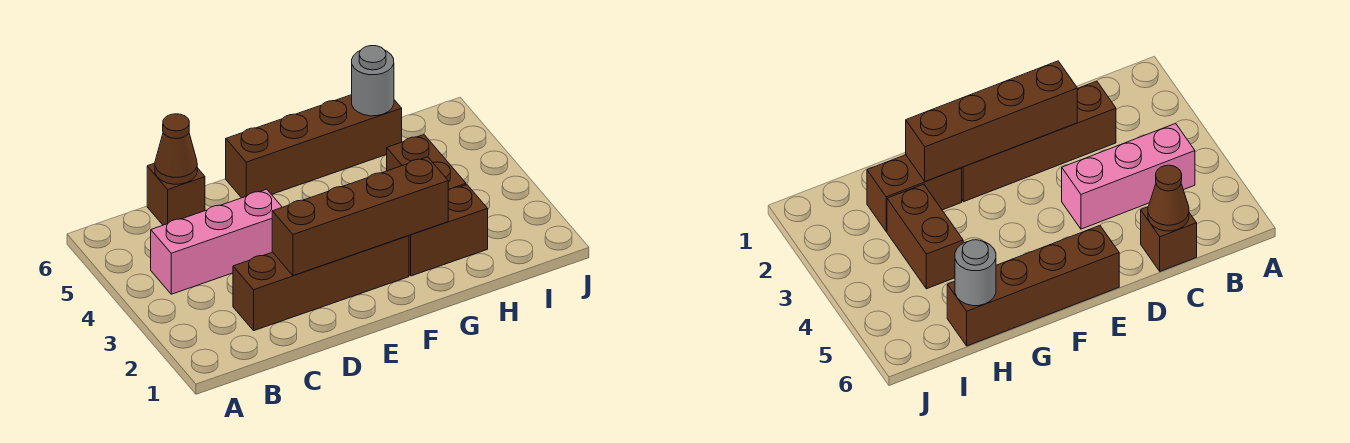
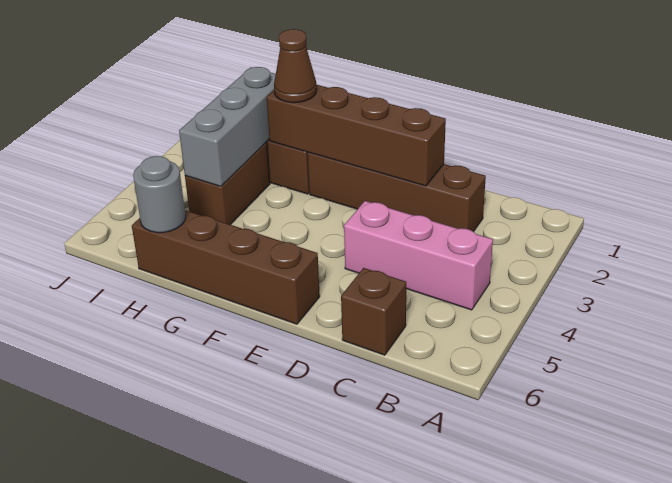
brown cone C6 level 2 -> brown cone G2 level 3
none -> grey brick H2:H4 level 2

